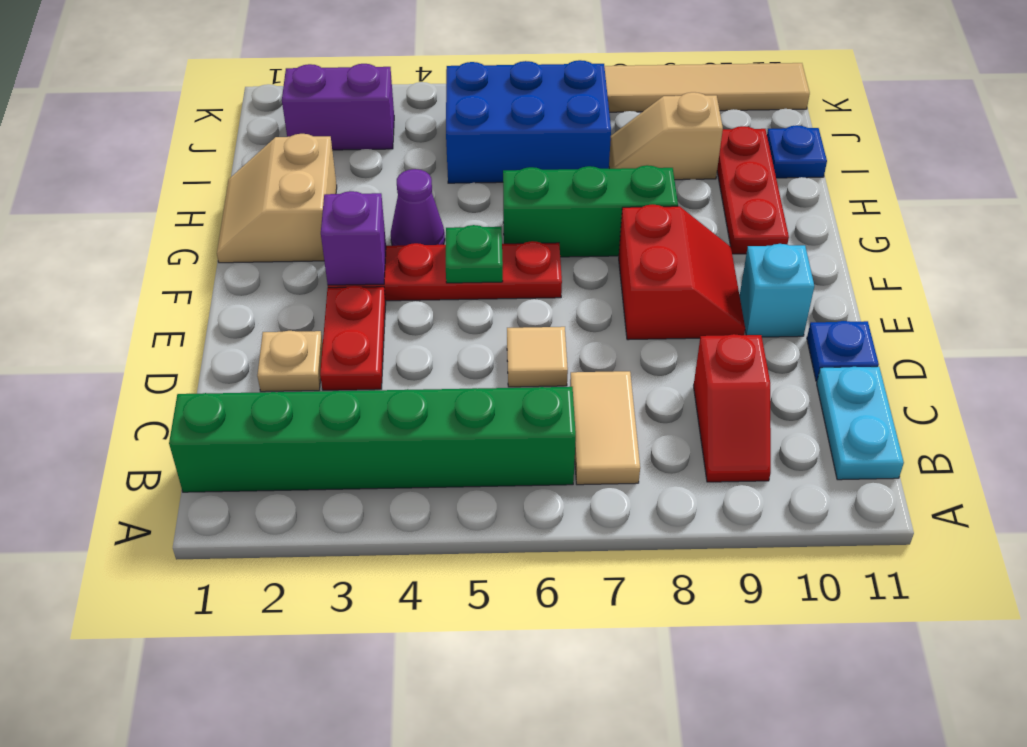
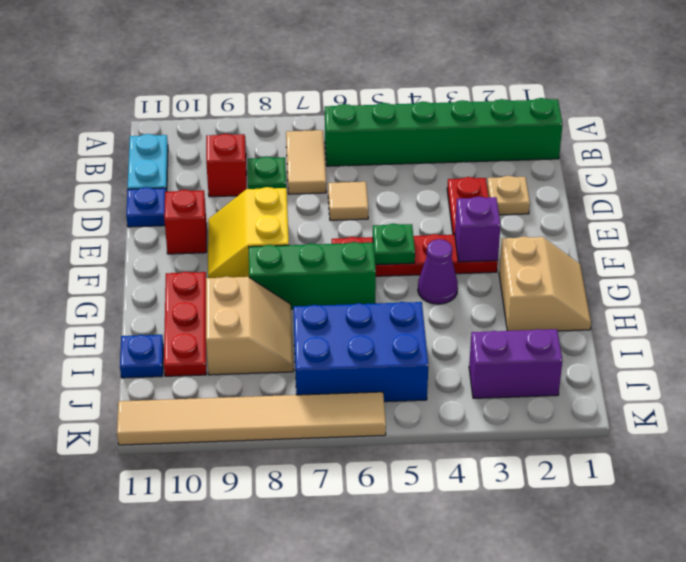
none -> green plate C8 level 1
red slope E8:F9 level 1 top 8 -> yellow slope E8:F9 level 1 top 8
cyan brick E10 level 1 -> red brick E10 level 1
tan slope I8:I9 level 1 top 9 -> tan slope H8:I9 level 1 top 9

